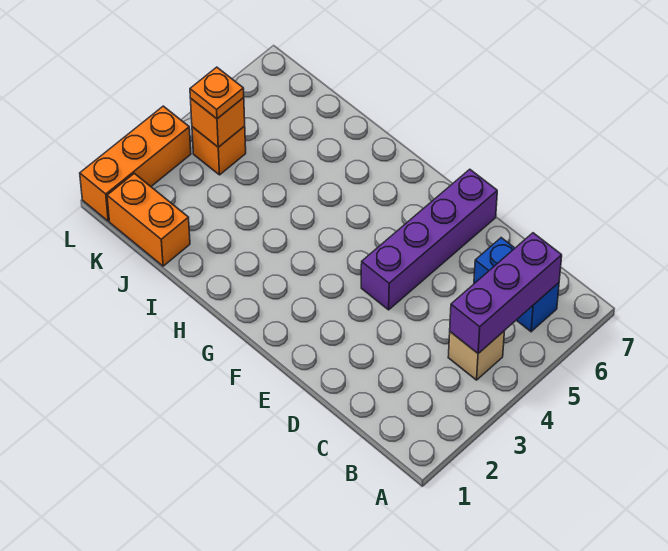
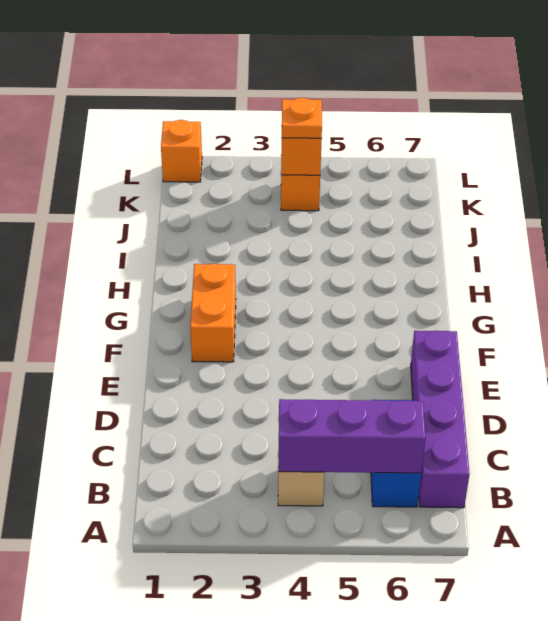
purple brick E4:E7 level 1 -> purple brick B7:E7 level 1
orange brick J1:K1 level 1 -> orange brick F2:G2 level 1
orange brick L1:L3 level 1 -> orange brick L1 level 1

